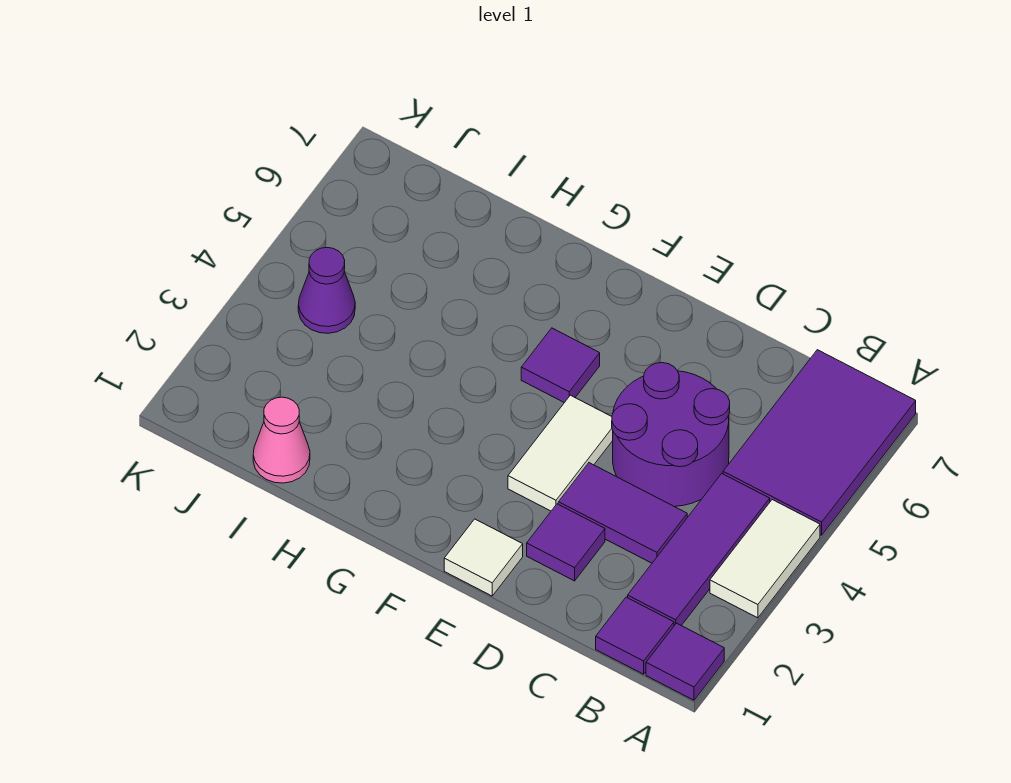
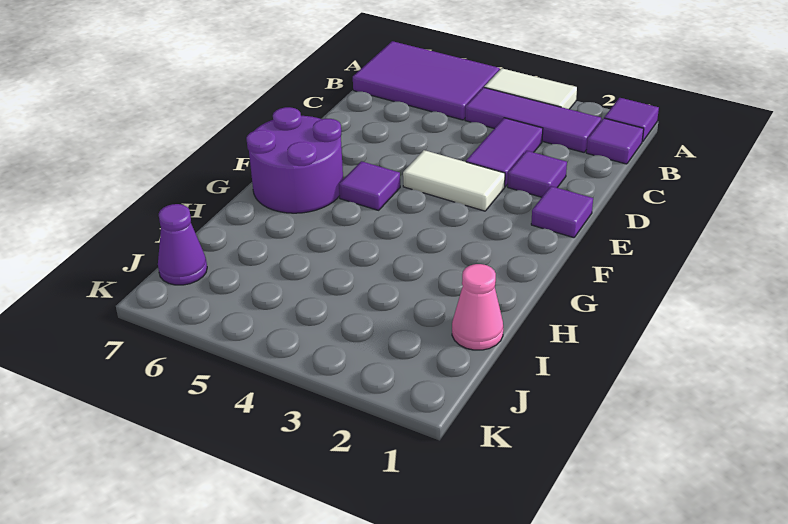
purple round brick C4:D5 level 1 -> purple round brick F6:G7 level 1
white tile E1 level 1 -> purple tile E1 level 1
purple cone J4 level 1 -> purple cone J7 level 1

